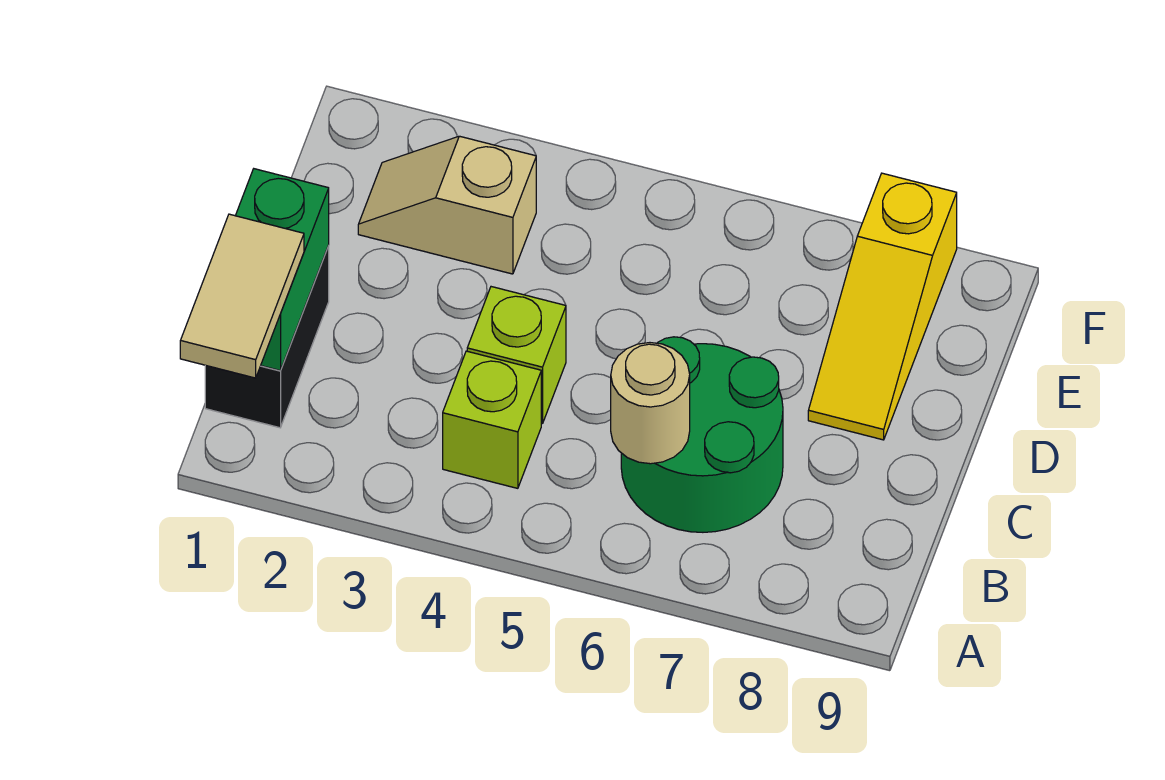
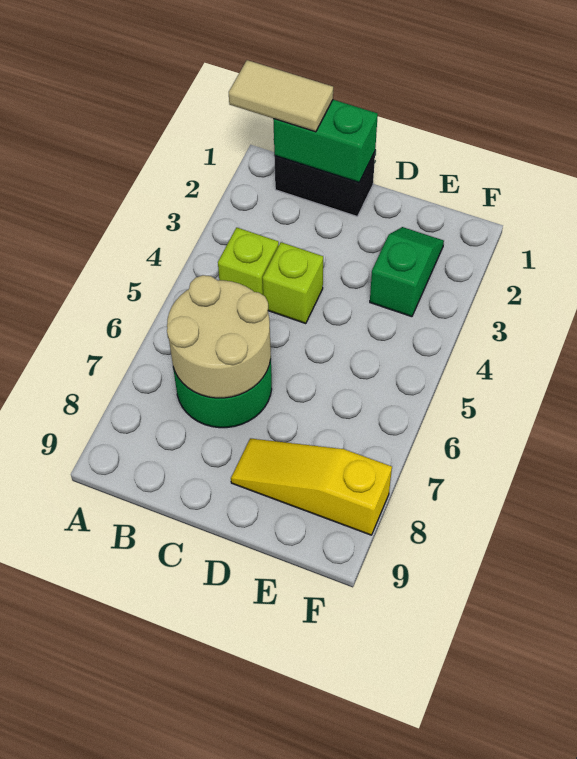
tan round brick B6 level 2 -> tan round brick B6:C7 level 2
tan slope E2:E3 level 1 top 3 -> green slope E2:E3 level 1 top 3

